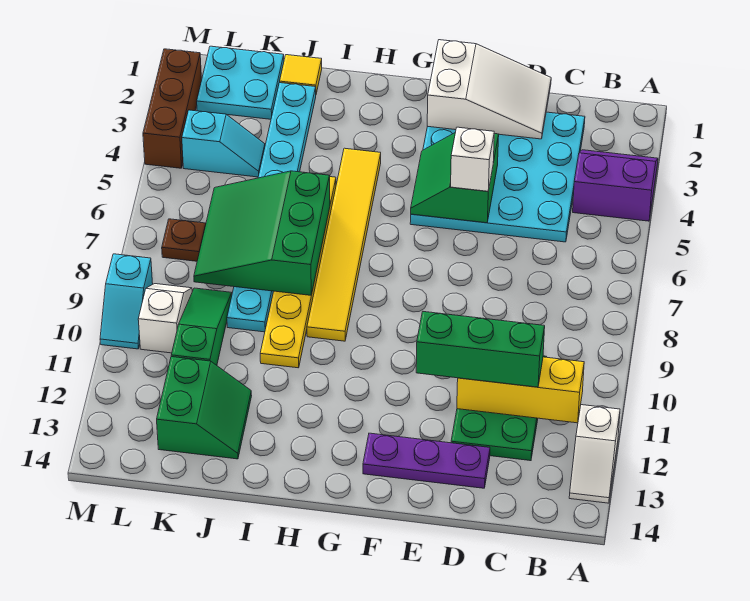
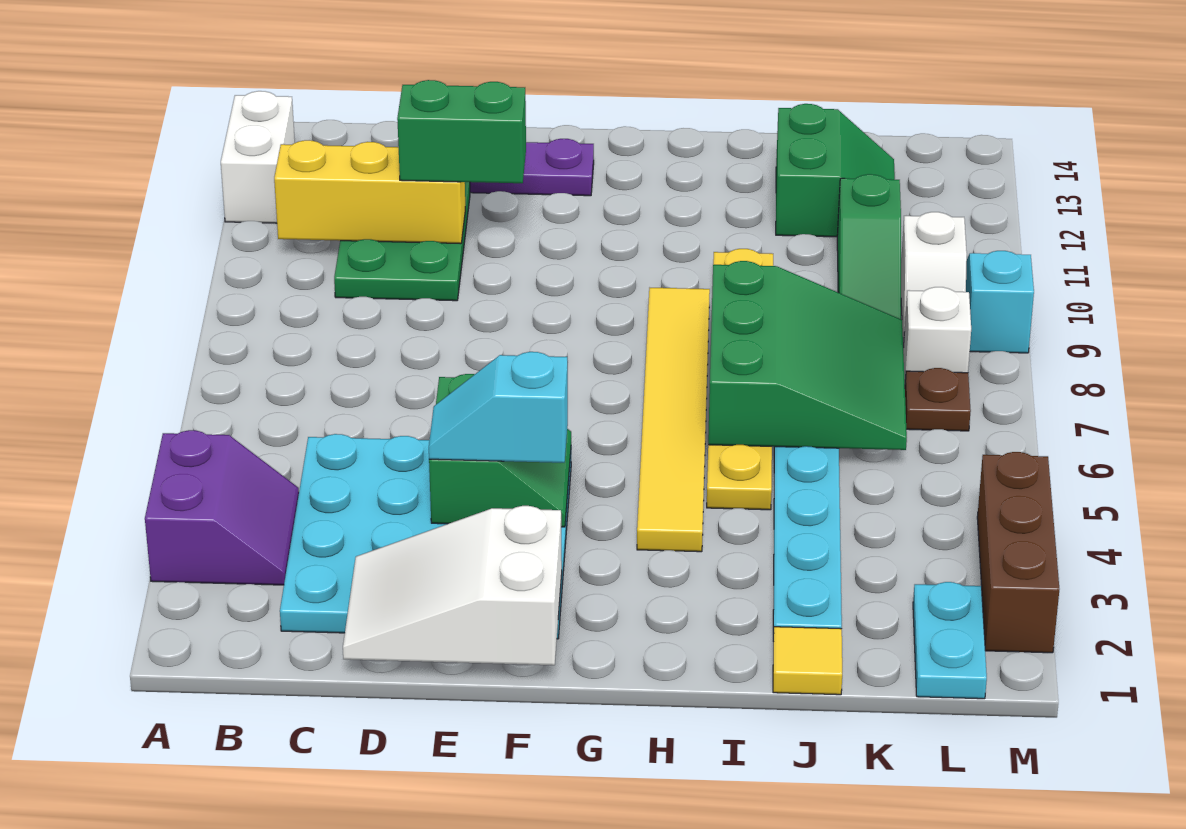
purple slope A3:B4 level 1 top 4 -> purple slope A3:B4 level 1 top A
white slope A12:A13 level 1 top 12 -> white brick A12:A13 level 1
green brick C11:E11 level 3 -> green brick D11:E11 level 3
white brick E5 level 3 -> white brick L8 level 1
green slope J12:K13 level 1 top K -> green slope J12:K13 level 1 top J
cyan plate K1:L2 level 1 -> cyan plate L1:L2 level 1
cyan slope K4:L4 level 1 top L -> cyan slope E4:F4 level 3 top F

